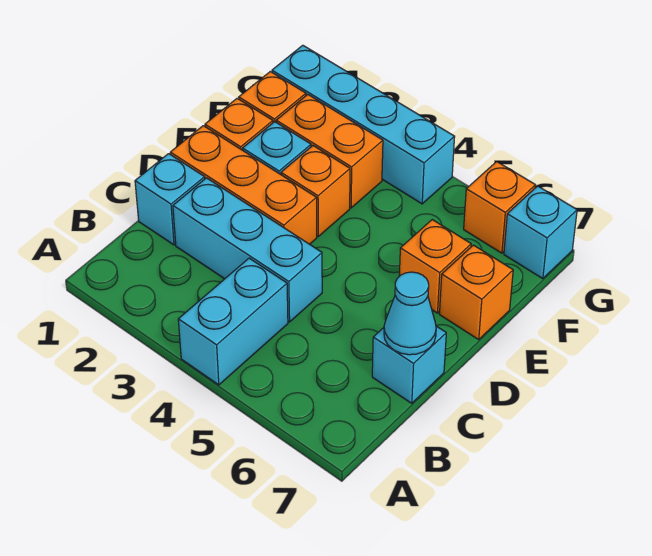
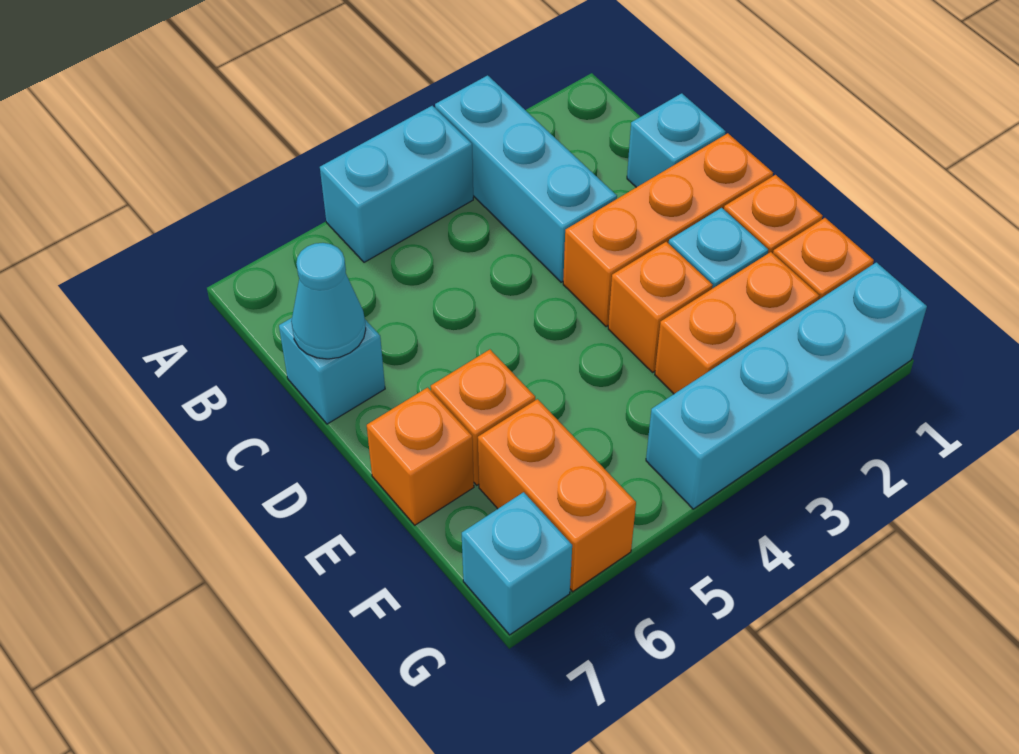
cyan brick A4:B4 level 1 -> cyan brick A4:A5 level 1
cyan brick C2:C4 level 1 -> cyan brick A3:C3 level 1
orange brick G6 level 1 -> orange brick F6:G6 level 1

